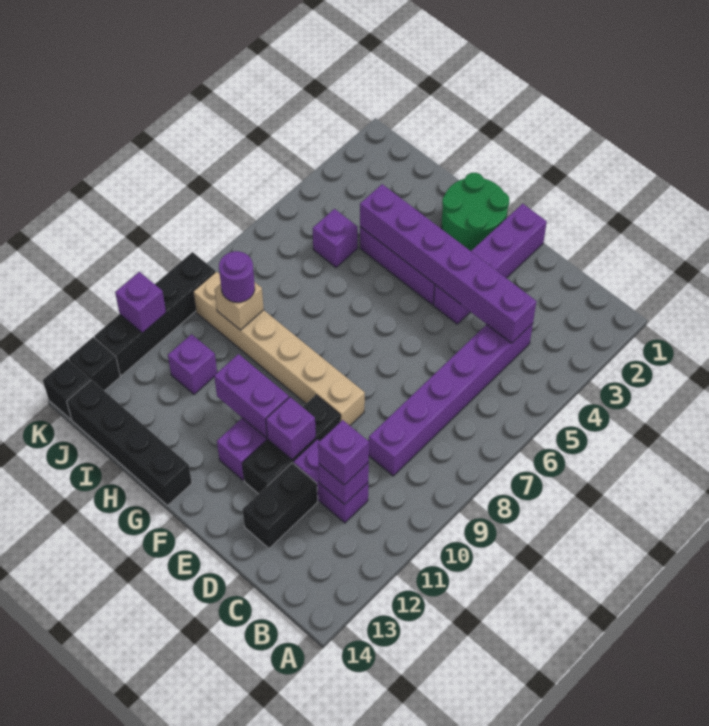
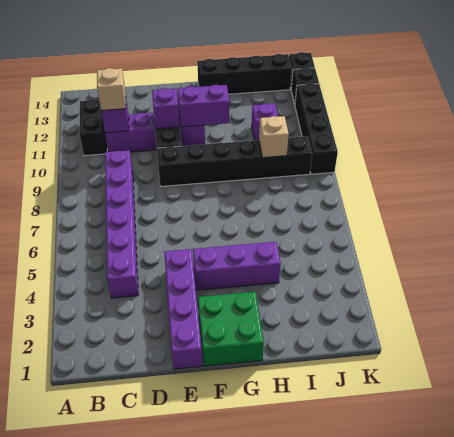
purple brick C4:H4 level 2 -> none
purple brick C11 level 3 -> tan brick C11 level 3
black brick D12:D13 level 1 -> black brick B11:B12 level 1
tan brick E9:J9 level 1 -> black brick E9:J9 level 1
green round brick F1:G2 level 1 -> green brick F1:G2 level 1
purple brick I5 level 1 -> none
purple round brick I9 level 3 -> none
purple brick K11 level 2 -> none

